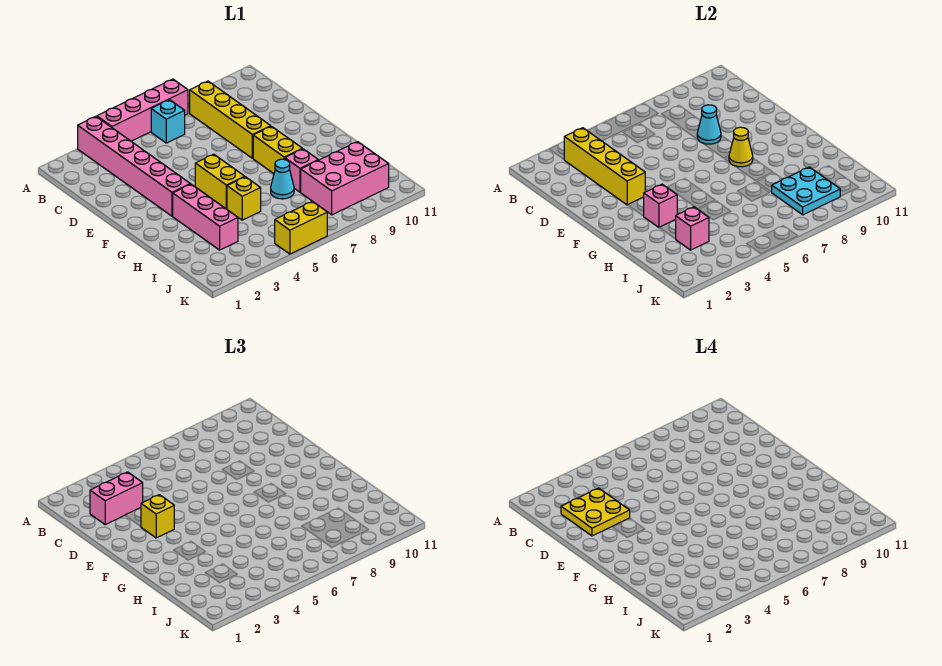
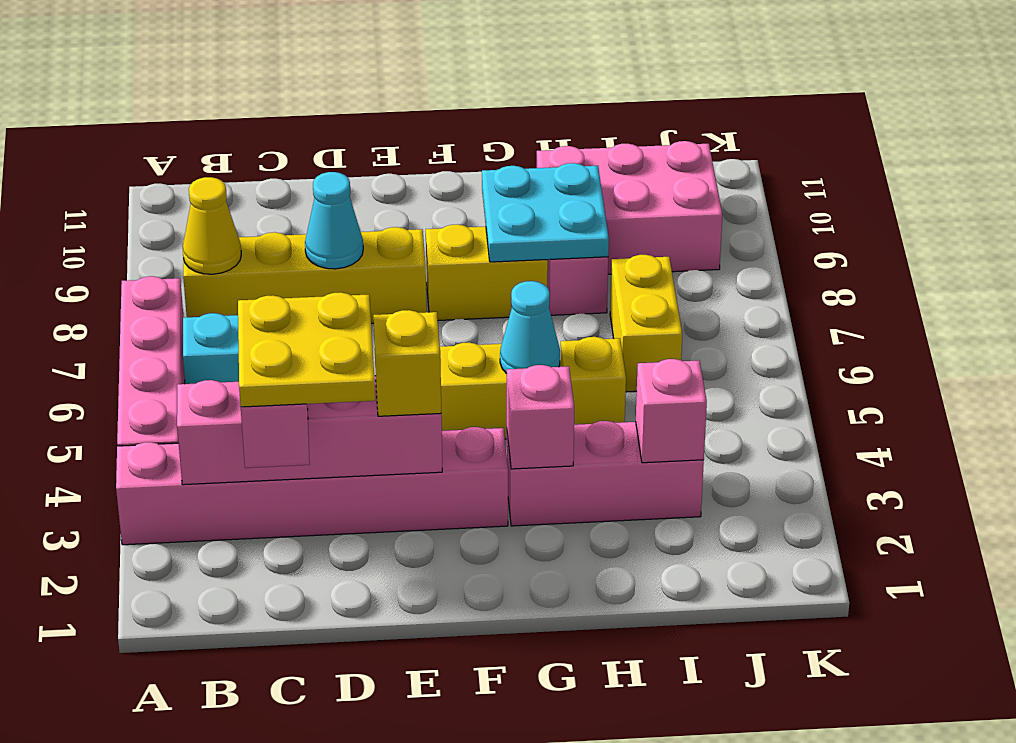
yellow brick B3:E3 level 2 -> pink brick B3:E3 level 2
yellow cone F8 level 2 -> yellow cone B8 level 2
cyan cone H7 level 1 -> cyan cone G5 level 2
pink brick I8:J10 level 1 -> pink brick H9:J10 level 1
cyan plate I8:J9 level 2 -> cyan plate G8:H9 level 2
yellow brick K5:K6 level 1 -> yellow brick I6:I7 level 1

